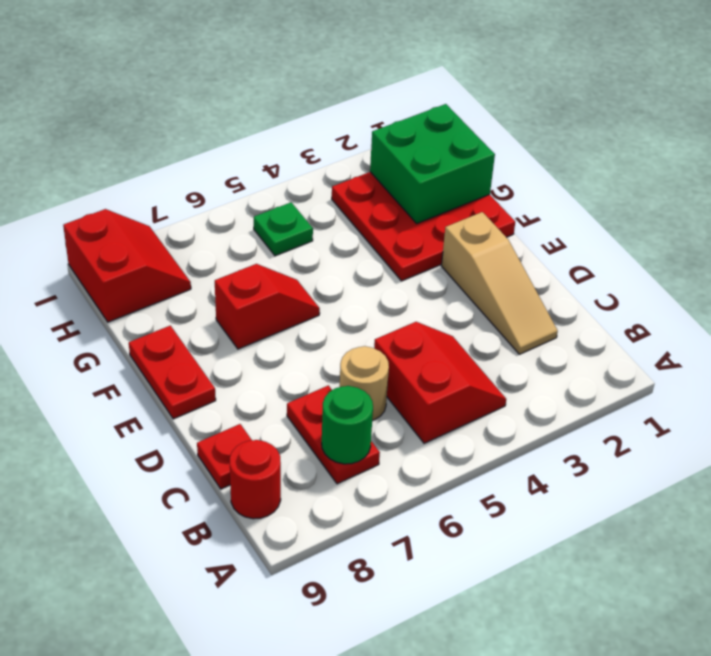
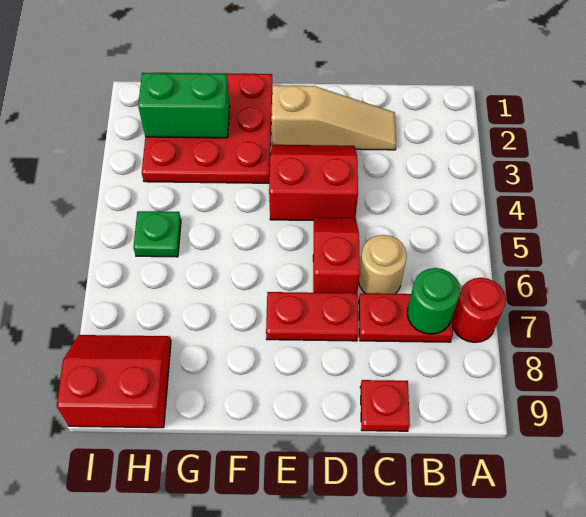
red slope B4:C5 level 1 top 5 -> red slope D3:E4 level 1 top 4
red round brick B9 level 1 -> red round brick A7 level 1
red plate E9:F9 level 1 -> red plate D7:E7 level 1
red slope F6:F7 level 1 top 7 -> red slope D5:D6 level 1 top 6
green brick G1:H2 level 2 -> green brick G2:H2 level 2

